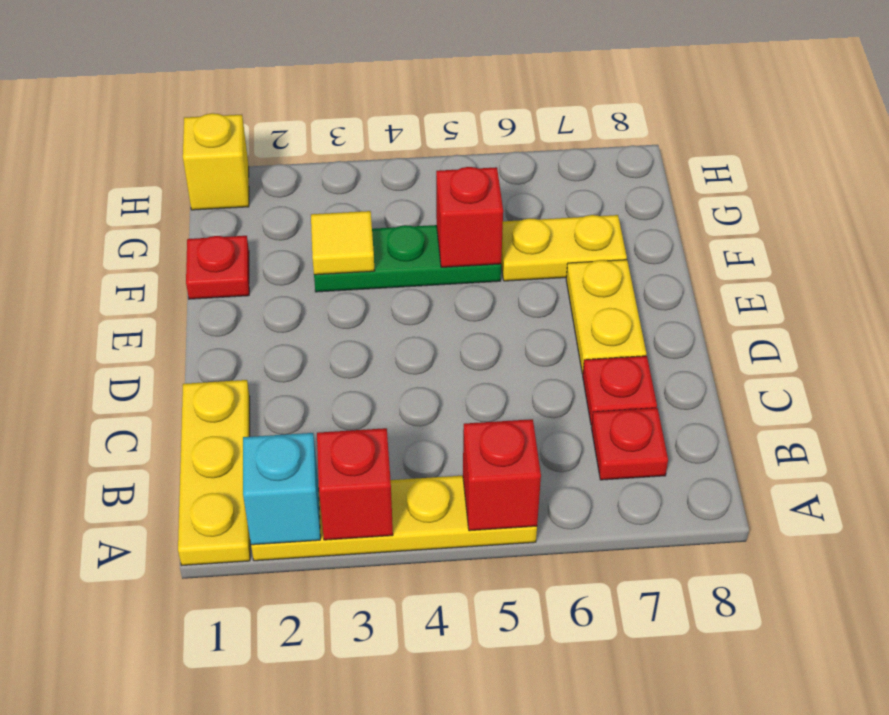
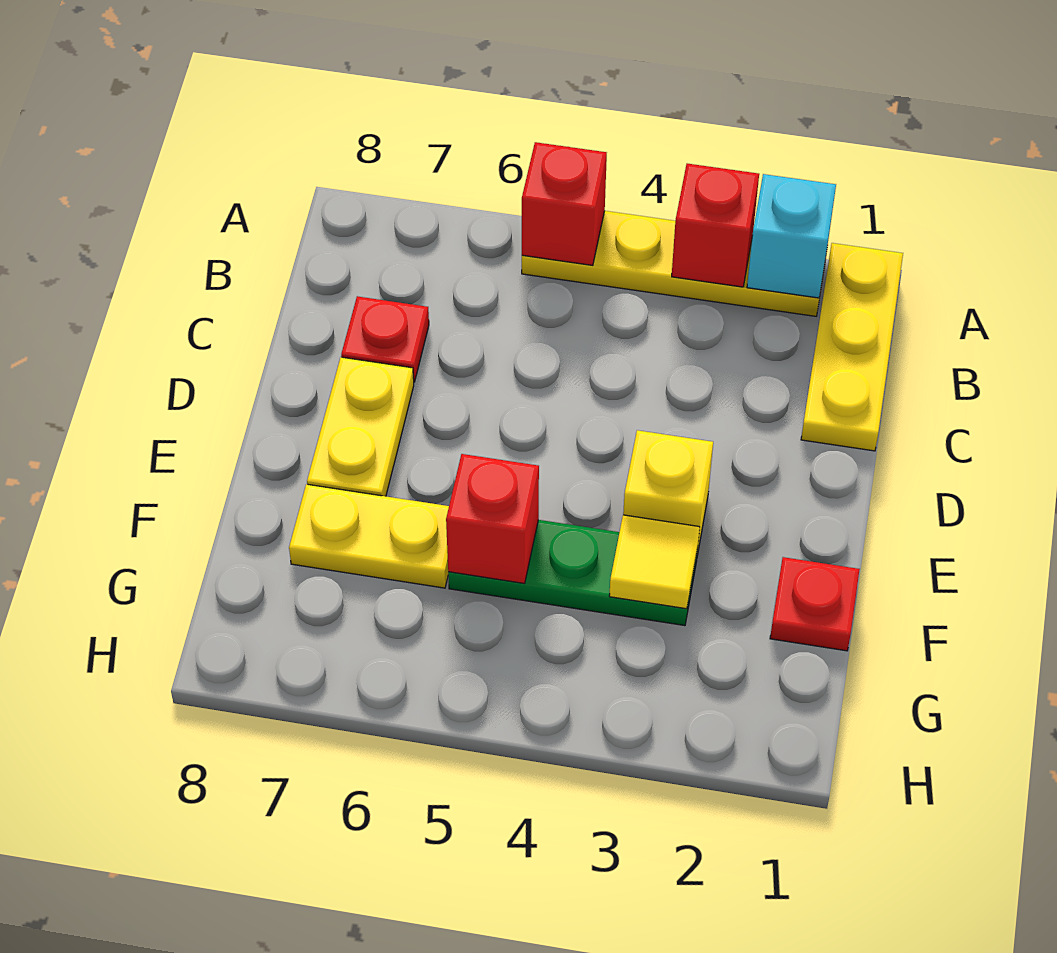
red plate B7 level 1 -> none
yellow brick H1 level 1 -> yellow brick E3 level 1

